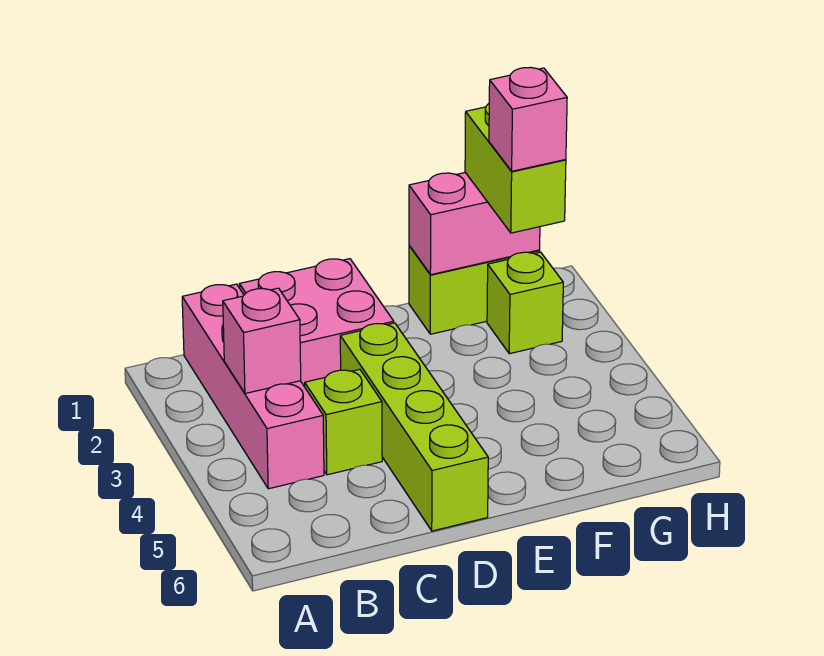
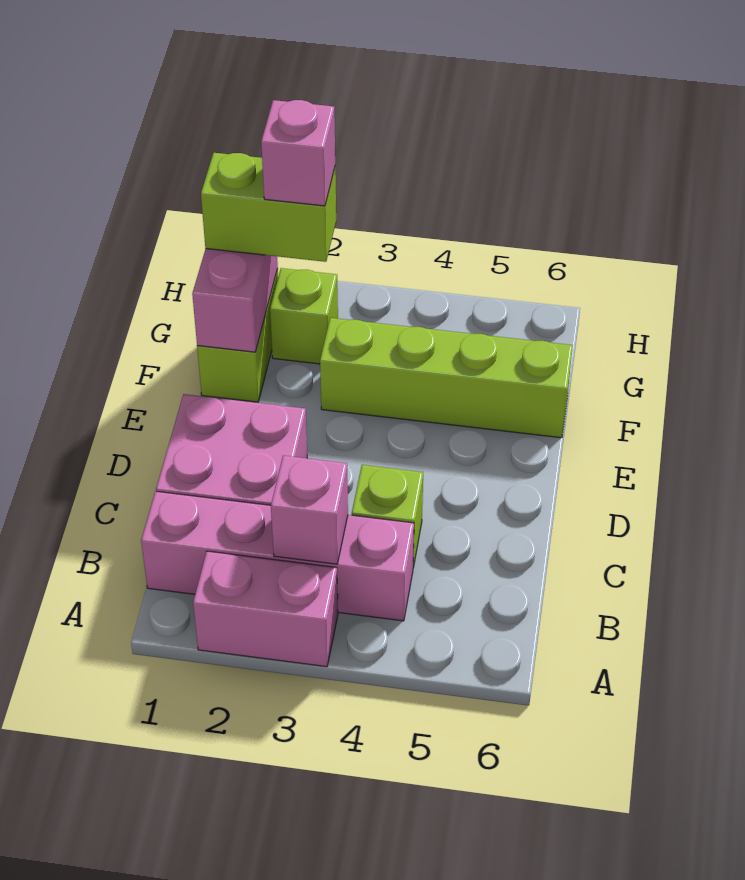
none -> pink brick A2:A3 level 1
lime brick D3:D6 level 1 -> lime brick F3:F6 level 1

